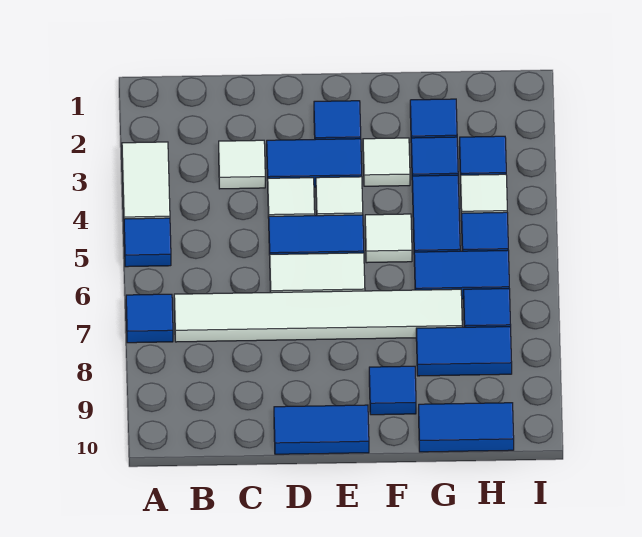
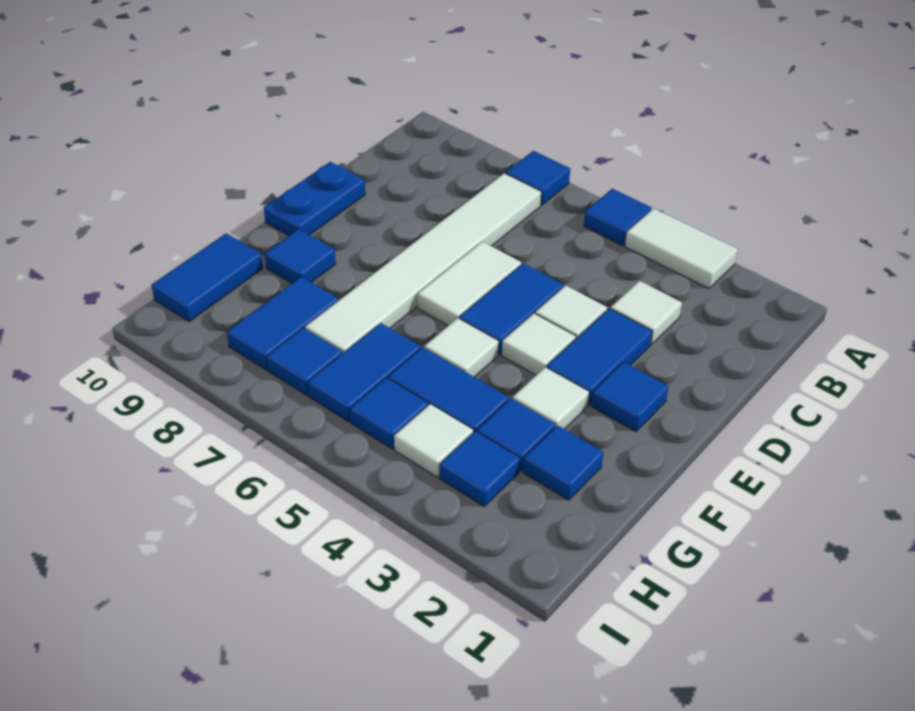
blue tile D10:E10 level 1 -> blue plate D10:E10 level 1

